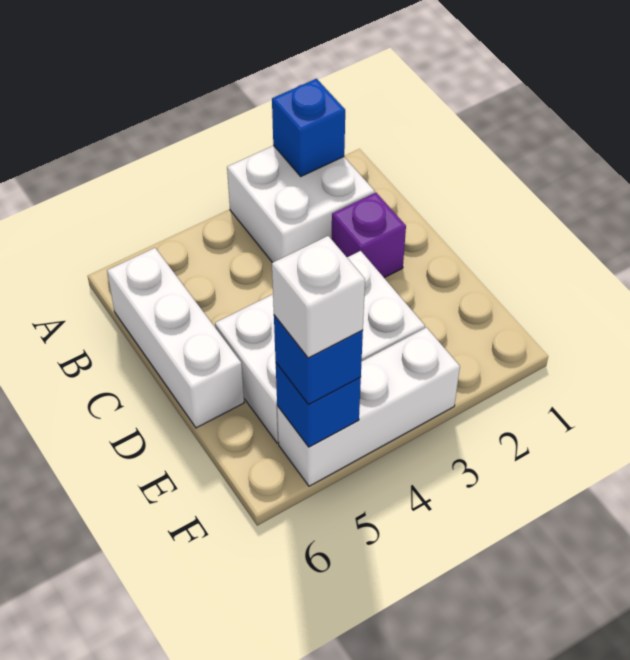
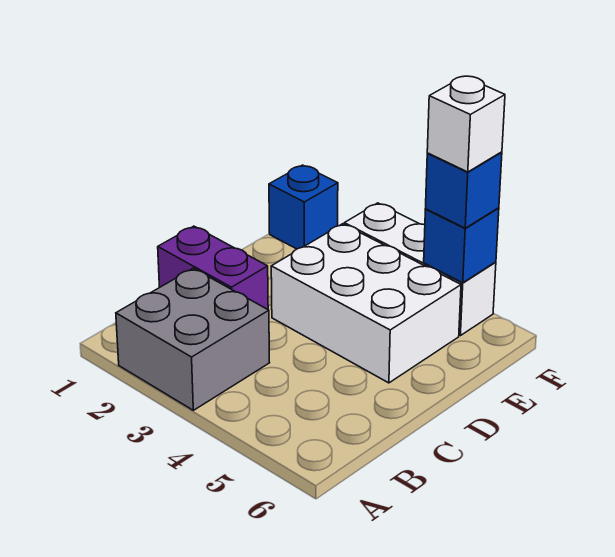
white brick A2:B3 level 1 -> grey brick A2:B3 level 1
blue brick A2 level 2 -> blue brick F1 level 1
white brick B6:D6 level 1 -> none
purple brick C2 level 1 -> purple brick C1:C2 level 1

